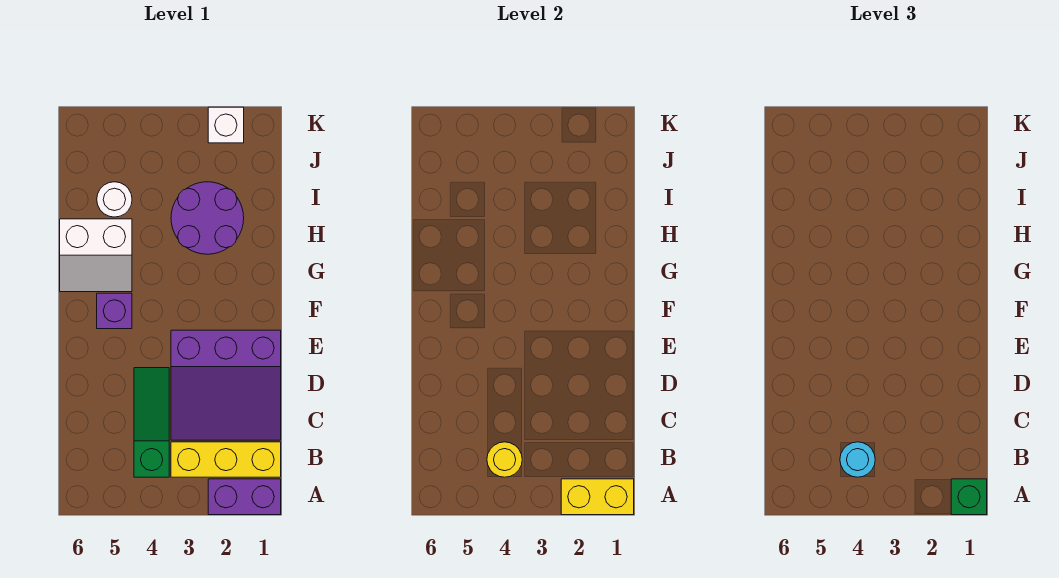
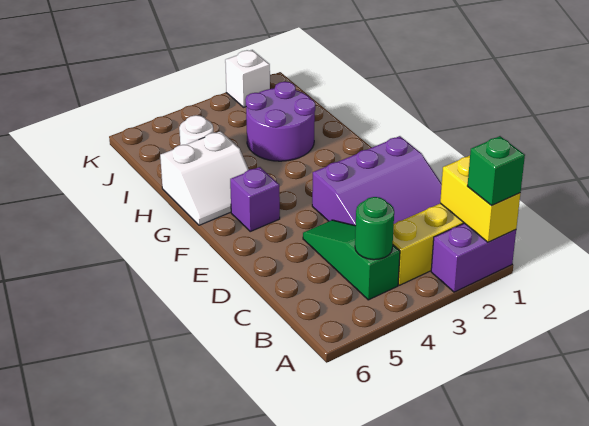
yellow brick A1:A2 level 2 -> yellow brick A1:B1 level 2
yellow round brick B4 level 2 -> green round brick B4 level 2
cyan round brick B4 level 3 -> none

